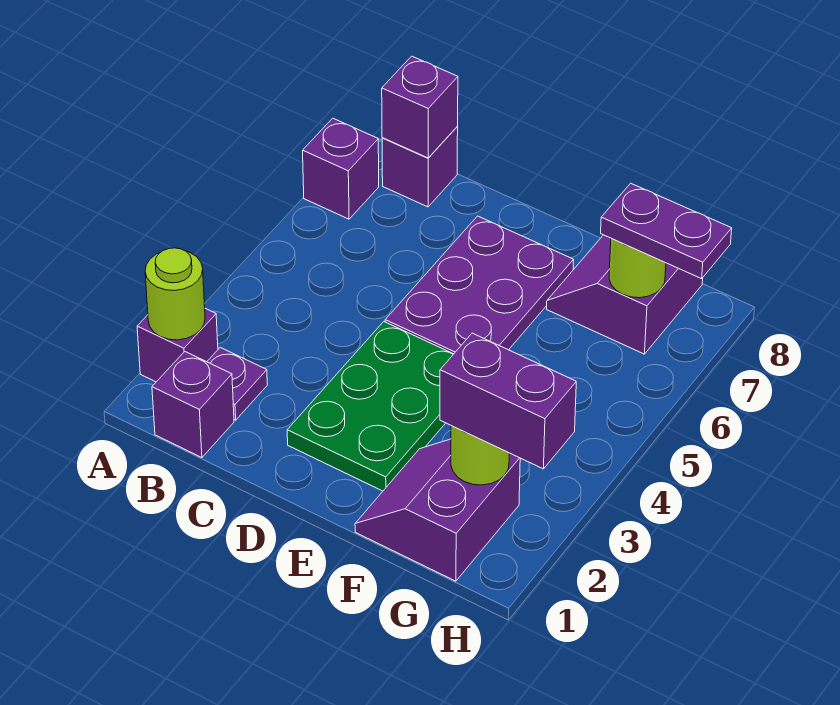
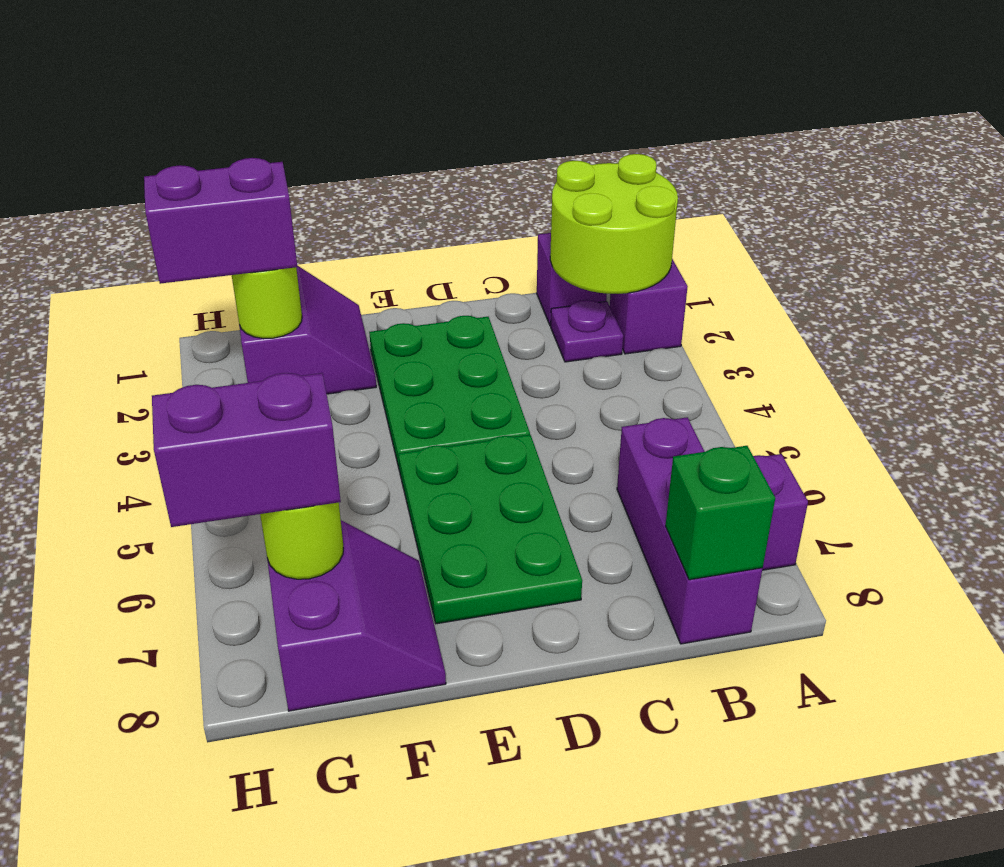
lime round brick A2 level 2 -> lime round brick A1:B2 level 2
purple brick B8 level 1 -> purple brick B6:B8 level 1
purple brick B8 level 2 -> green brick B8 level 2
purple plate D5:E7 level 1 -> green plate D5:E7 level 1
purple plate G7:H7 level 3 -> purple brick G7:H7 level 3

